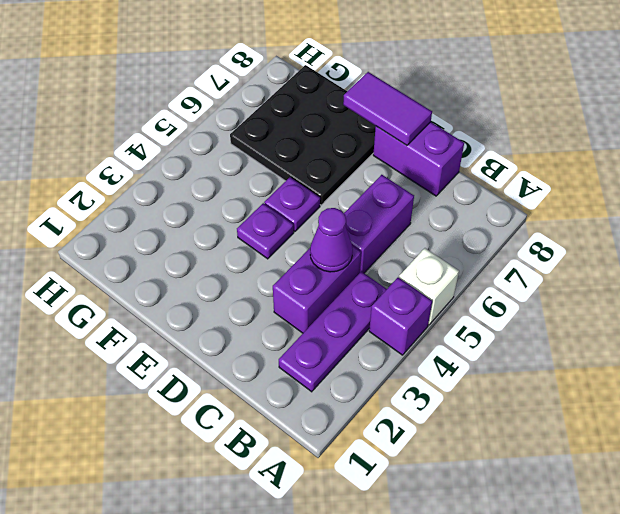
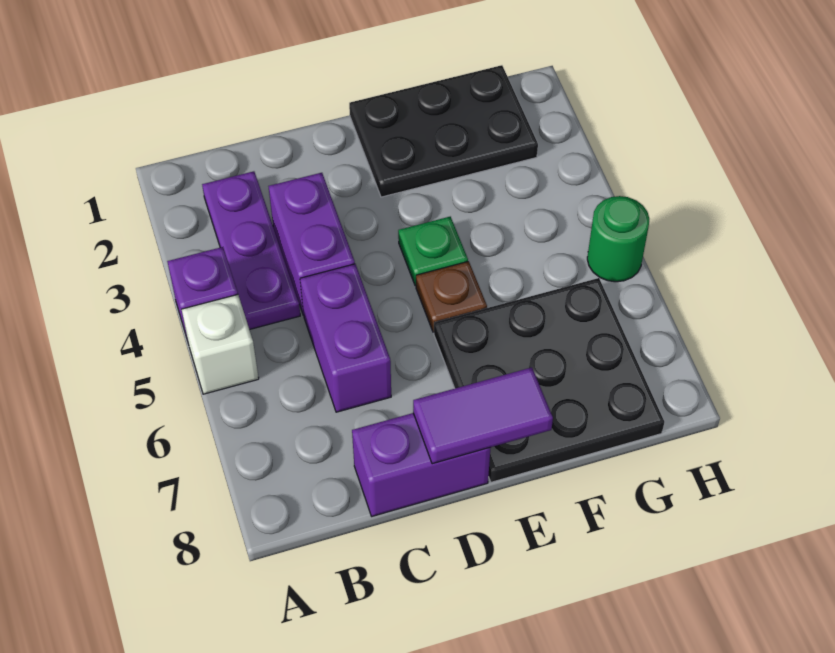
purple cone C4 level 2 -> none
none -> black plate E1:G2 level 1
purple plate E4 level 1 -> green plate E4 level 1
purple plate E5 level 1 -> brown plate E5 level 1
none -> green round brick H5 level 1

